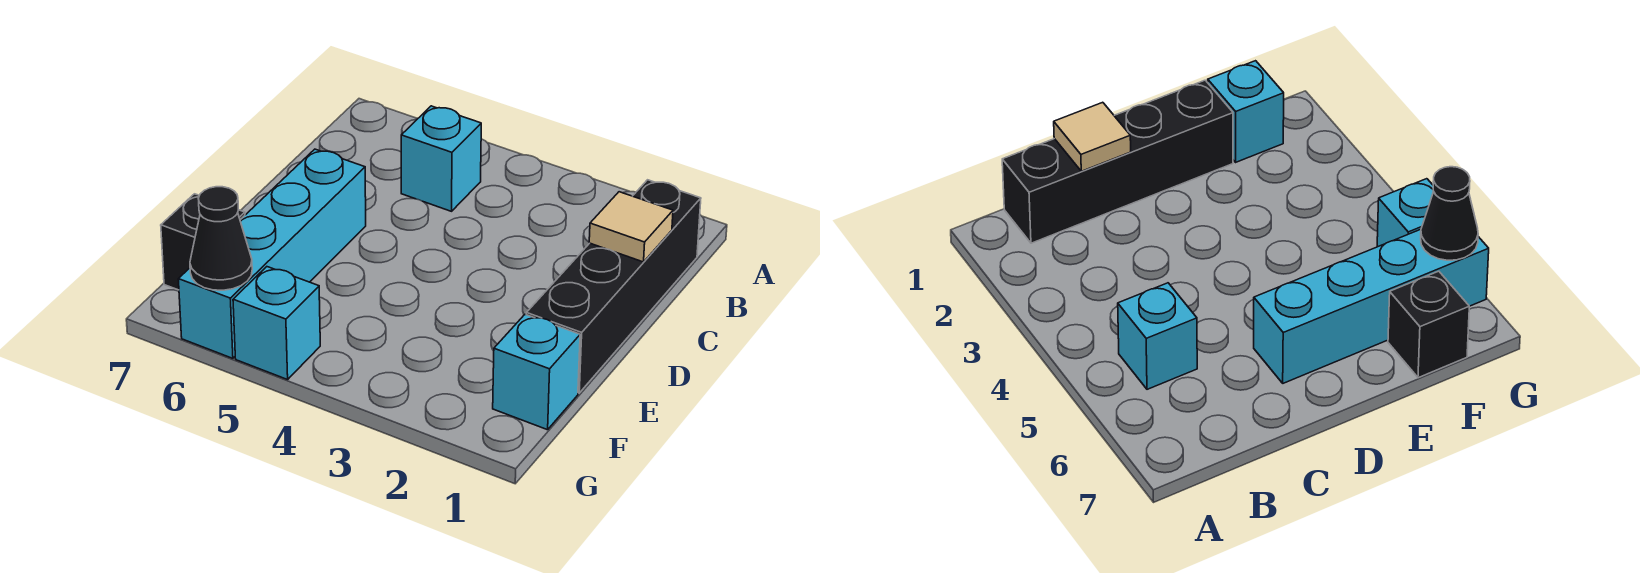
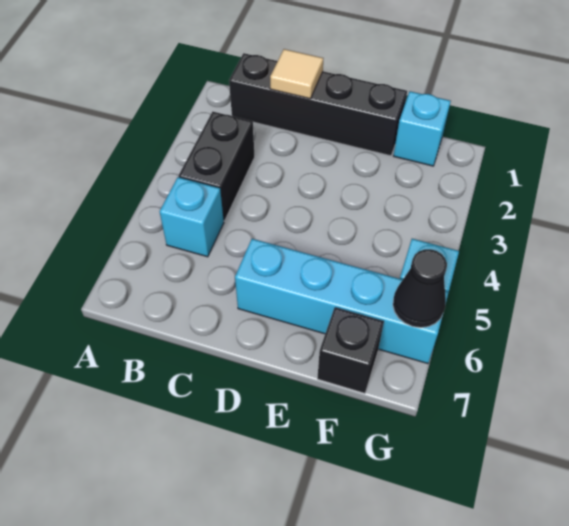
none -> black brick B3:B4 level 1

